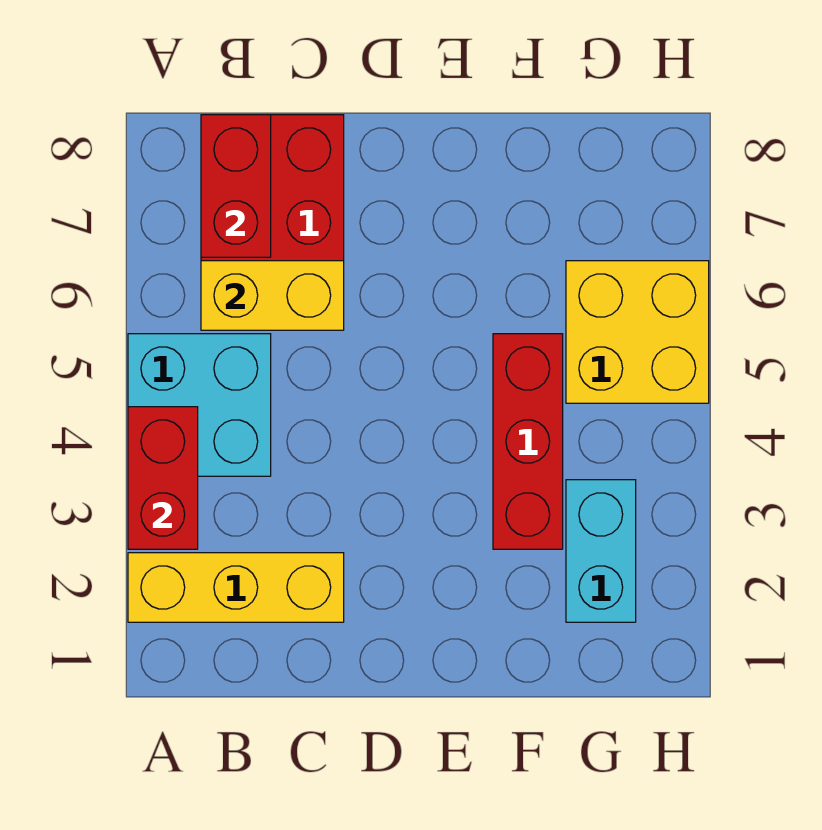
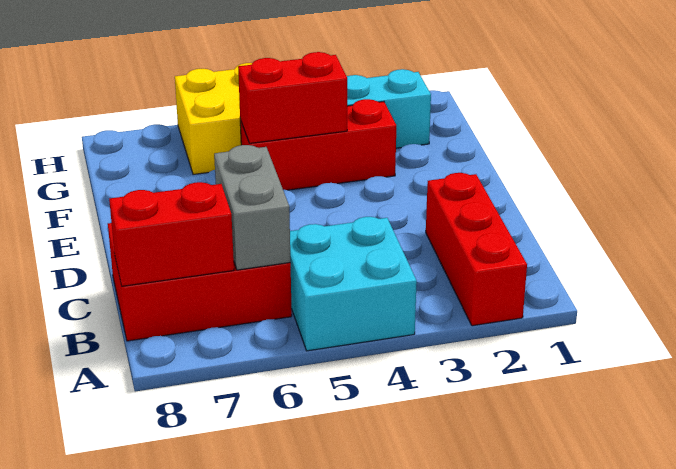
yellow brick A2:C2 level 1 -> red brick A2:C2 level 1
red brick A3:A4 level 2 -> red brick F4:F5 level 2
yellow brick B6:C6 level 2 -> grey brick B6:C6 level 2

